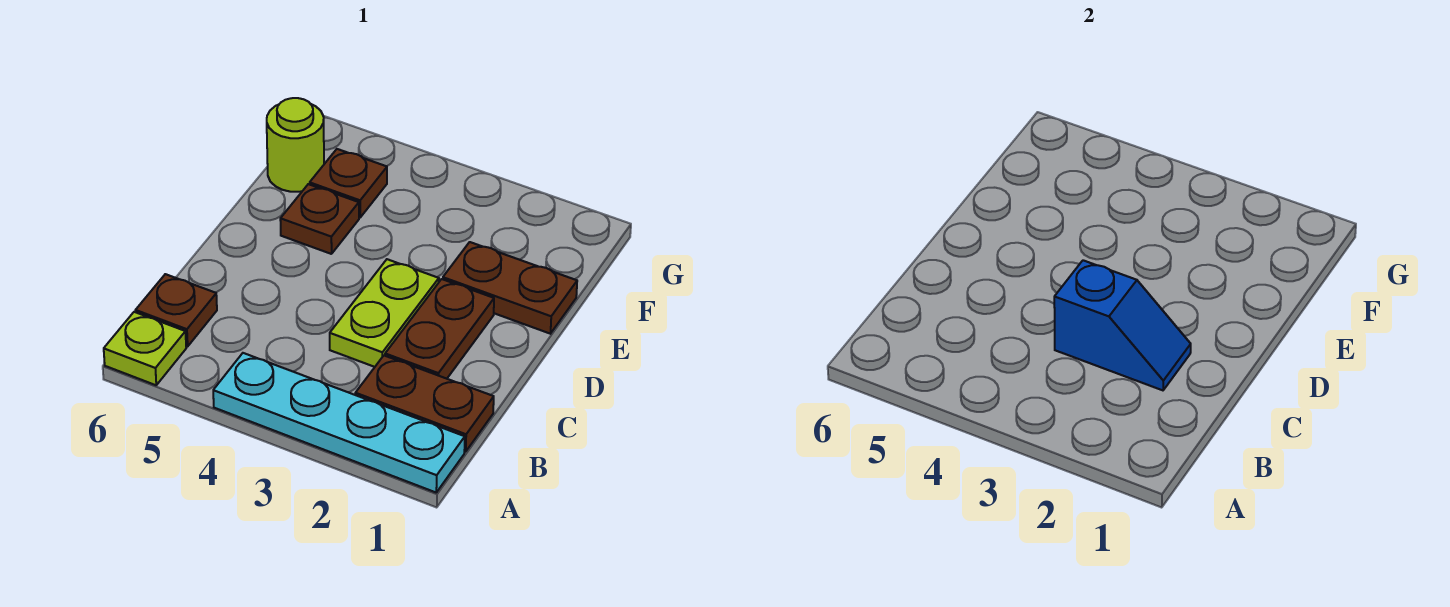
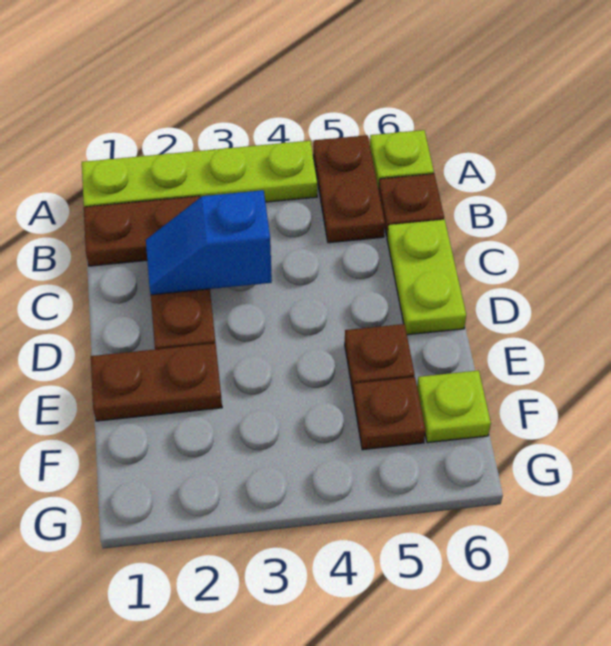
cyan plate A1:A4 level 1 -> lime plate A1:A4 level 1
none -> brown plate A5:B5 level 1
lime plate C3:D3 level 1 -> lime plate C6:D6 level 1
lime round brick F6 level 1 -> lime plate F6 level 1

